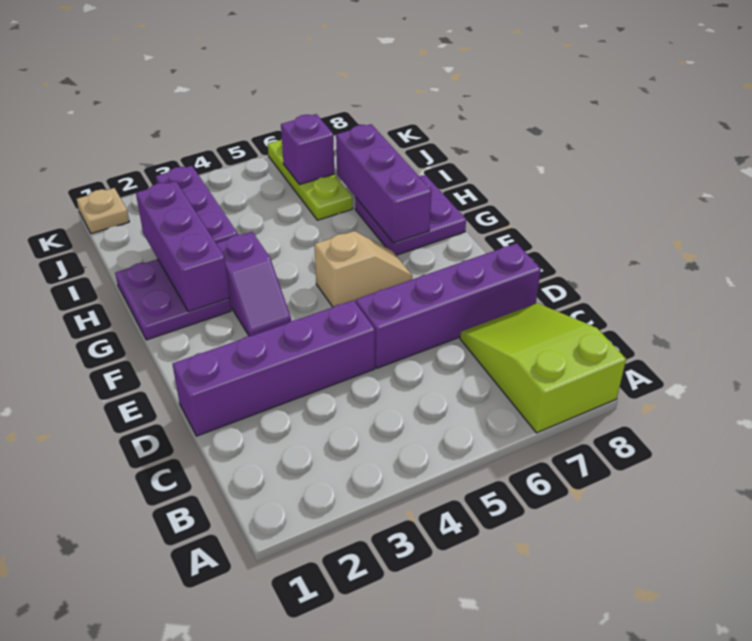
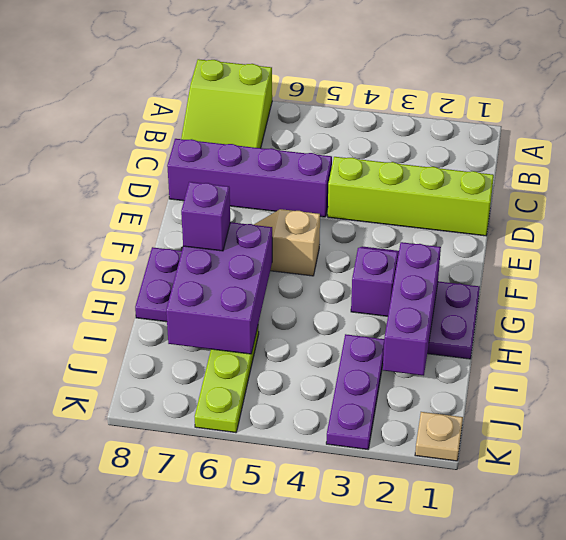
purple brick D1:D4 level 1 -> lime brick D1:D4 level 1
purple brick G7:I7 level 2 -> purple brick G6:I7 level 2
purple brick J6 level 2 -> purple brick G7 level 3

